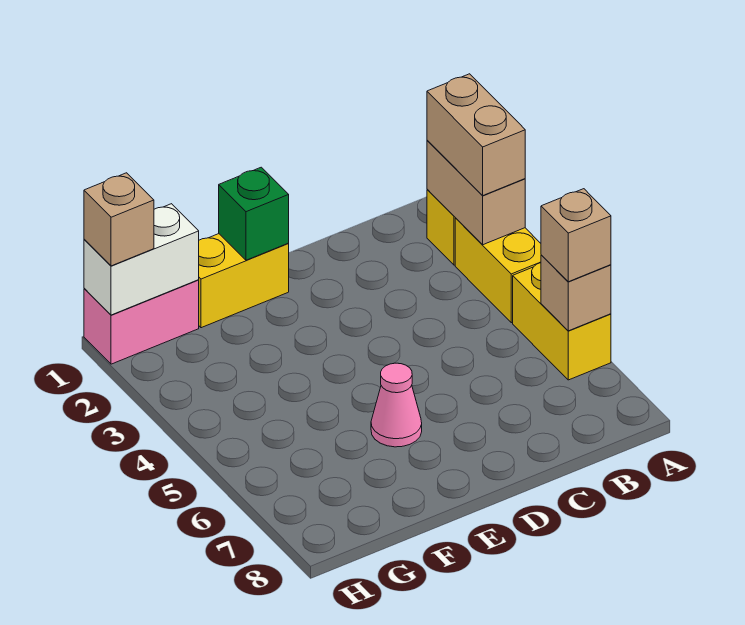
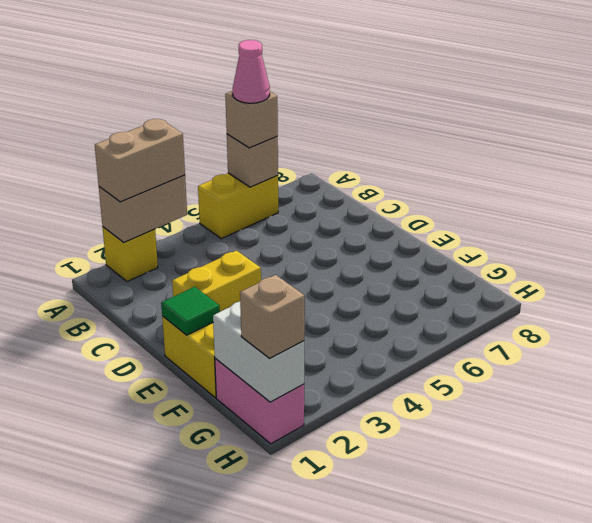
yellow brick A3:A4 level 1 -> yellow brick D2:D3 level 1
green brick E1 level 2 -> green tile E1 level 2
pink cone E6 level 1 -> pink cone A6 level 4

